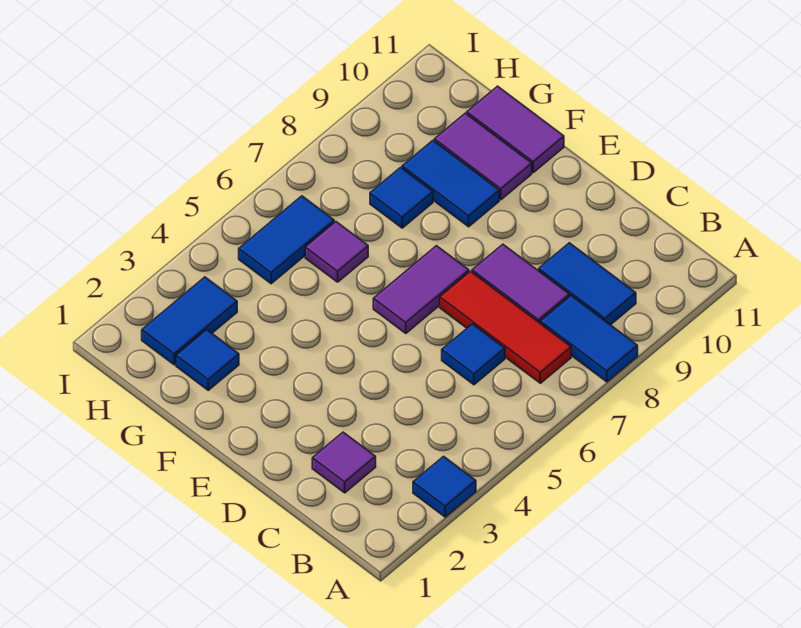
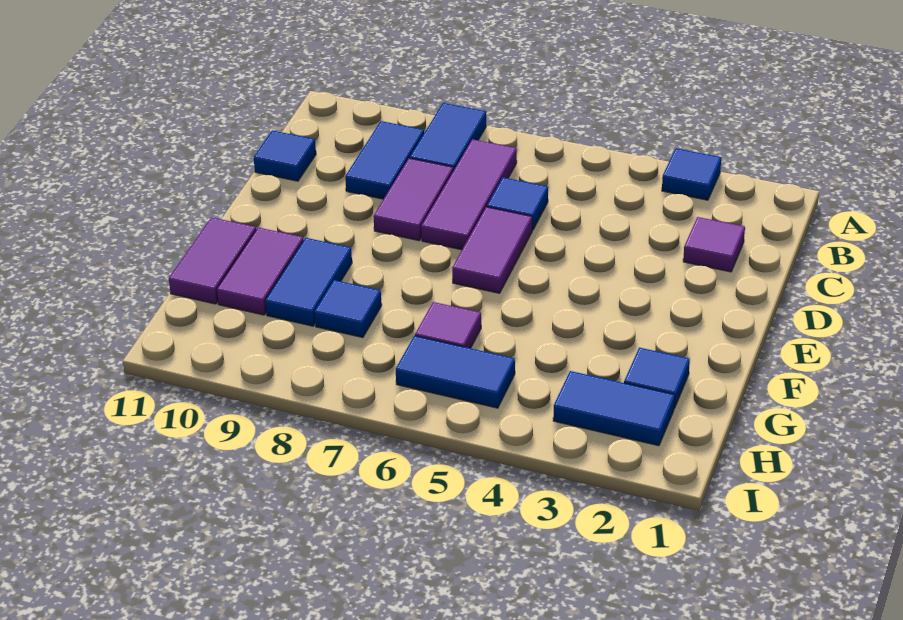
red tile B7:D7 level 1 -> purple tile B7:D7 level 1
none -> blue tile C11 level 1
purple tile E6:E7 level 1 -> purple tile D6:E6 level 1

